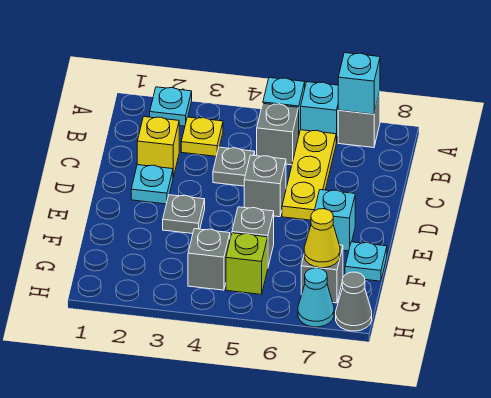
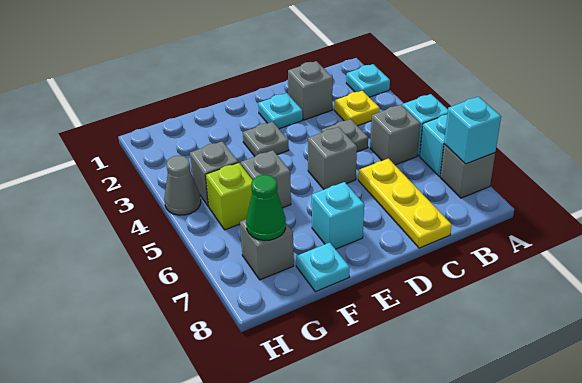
yellow plate B6:D6 level 1 -> yellow plate C6:C8 level 1
yellow brick C2 level 1 -> grey brick C2 level 1
yellow cone G7 level 2 -> green cone G7 level 2
cyan cone H7 level 1 -> none
grey cone H8 level 1 -> grey cone H4 level 1

